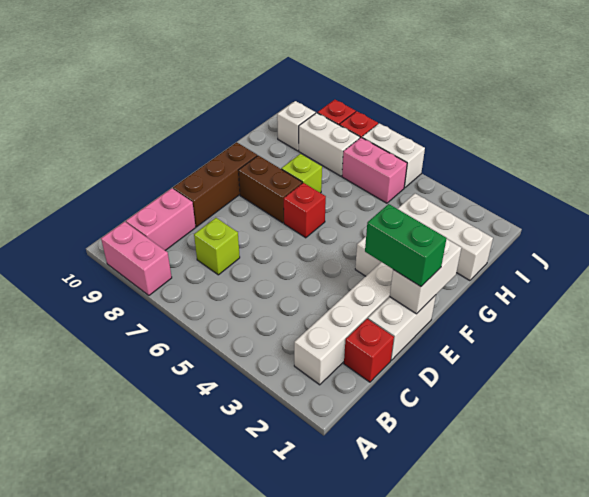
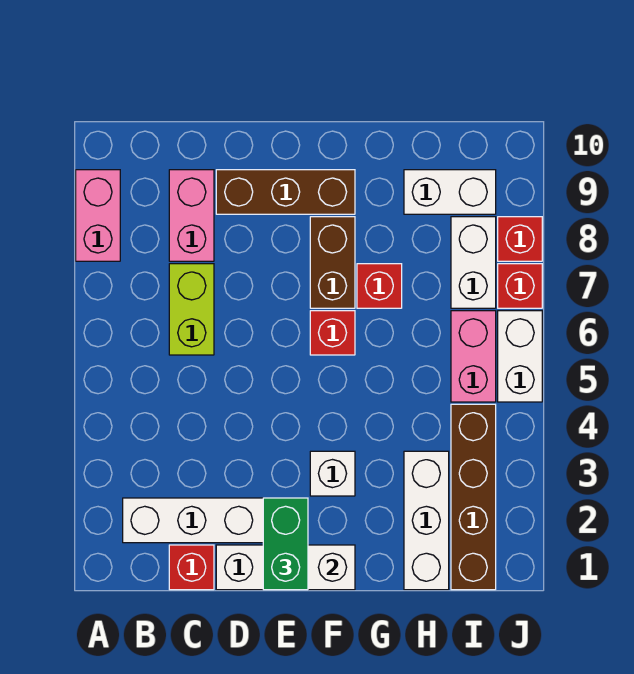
pink brick B9:C9 level 1 -> pink brick C8:C9 level 1
lime brick C7 level 1 -> lime brick C6:C7 level 1
lime brick G7 level 1 -> red brick G7 level 1
none -> brown brick I1:I4 level 1
white brick I9 level 1 -> white brick H9:I9 level 1

